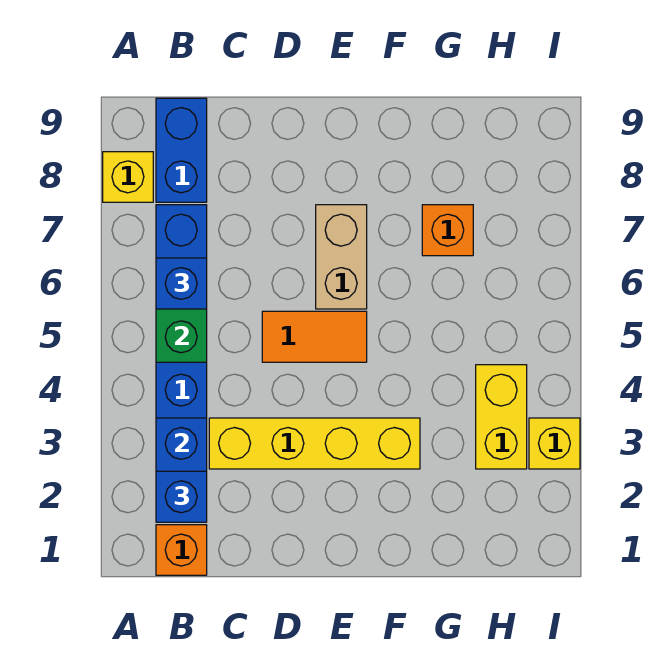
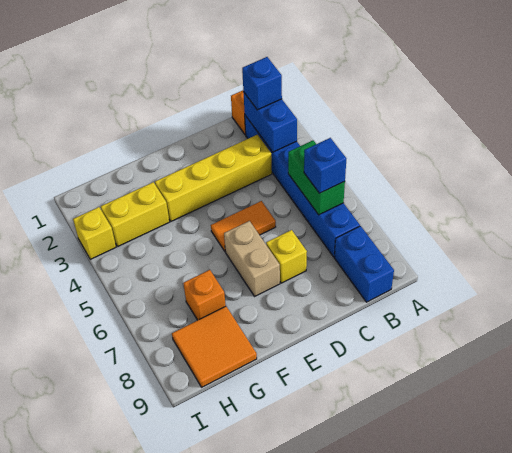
yellow brick A8 level 1 -> yellow brick D7 level 1
none -> orange tile G8:H9 level 1
yellow brick H3:H4 level 1 -> yellow brick G3:H3 level 1

